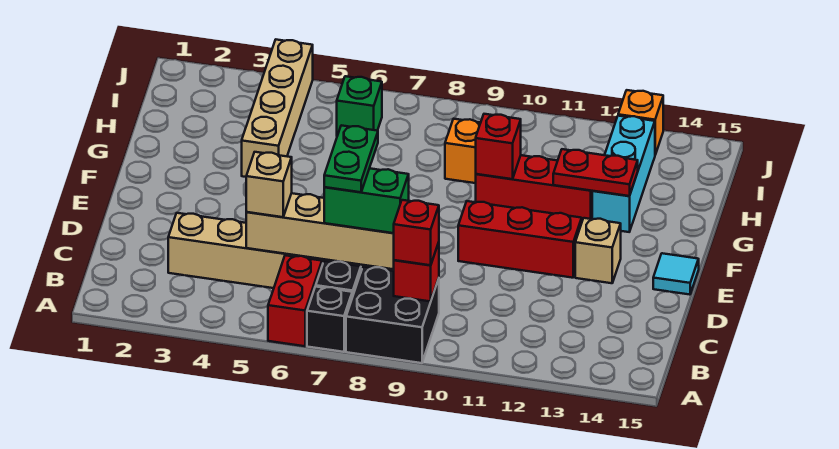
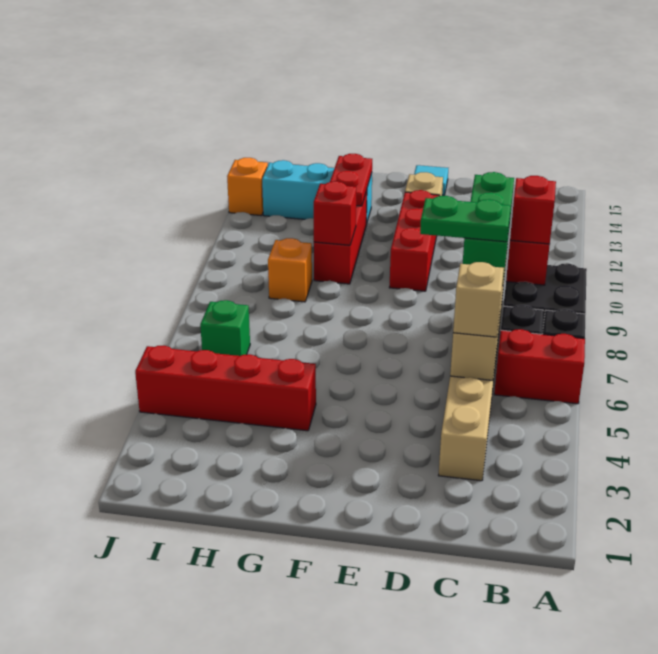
green brick C7:C8 level 3 -> green brick C7:C9 level 3
tan brick G4:J4 level 1 -> red brick G4:J4 level 1

